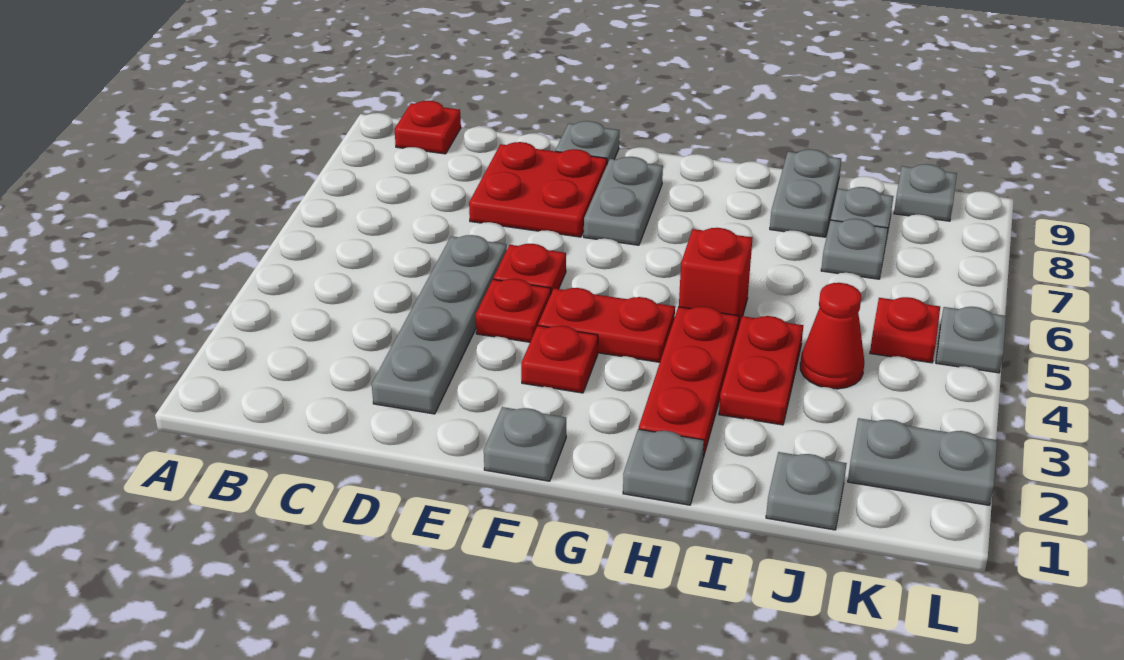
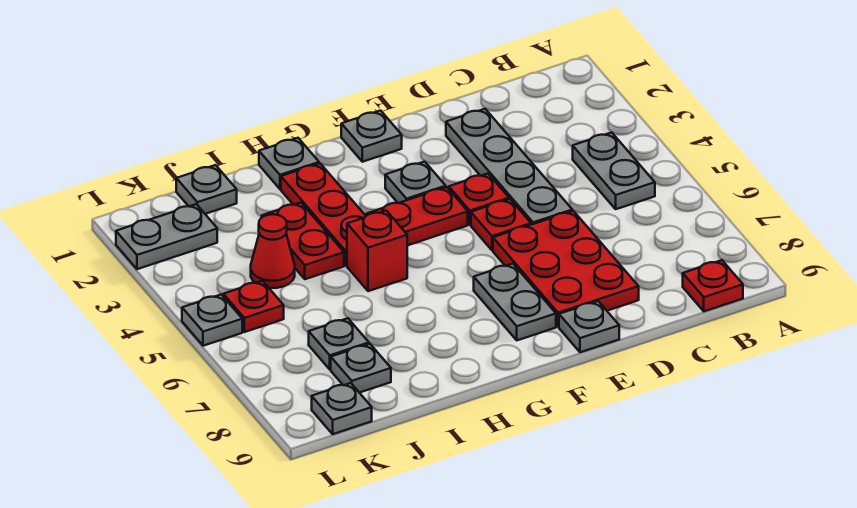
red plate D7:E8 level 1 -> red plate D6:E8 level 1
red plate F3 level 1 -> grey plate F3 level 1
grey plate I8:I9 level 1 -> grey plate B4:B5 level 1

